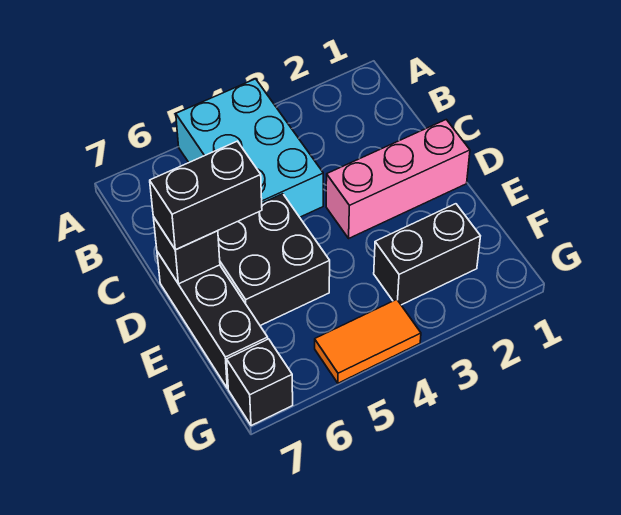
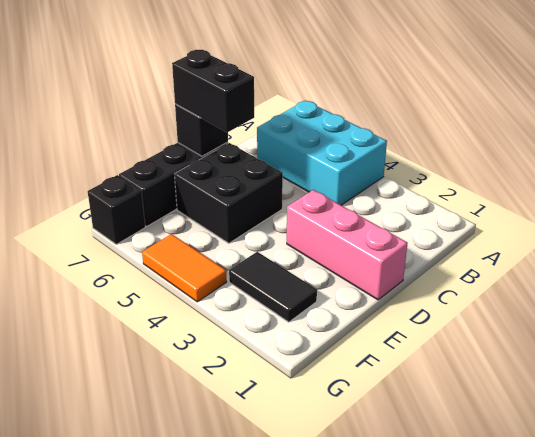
cyan brick A4:C5 level 1 -> cyan brick A4:B6 level 1
black brick F2:F3 level 1 -> black tile F2:F3 level 1

